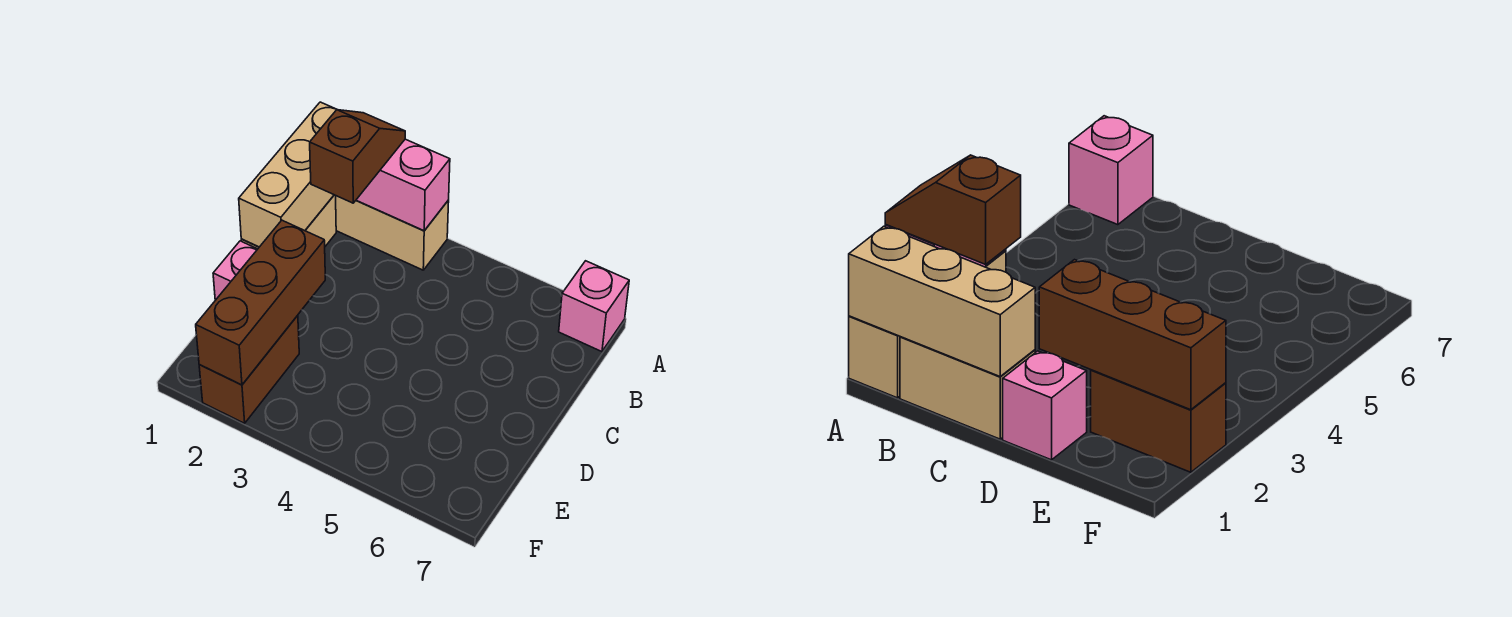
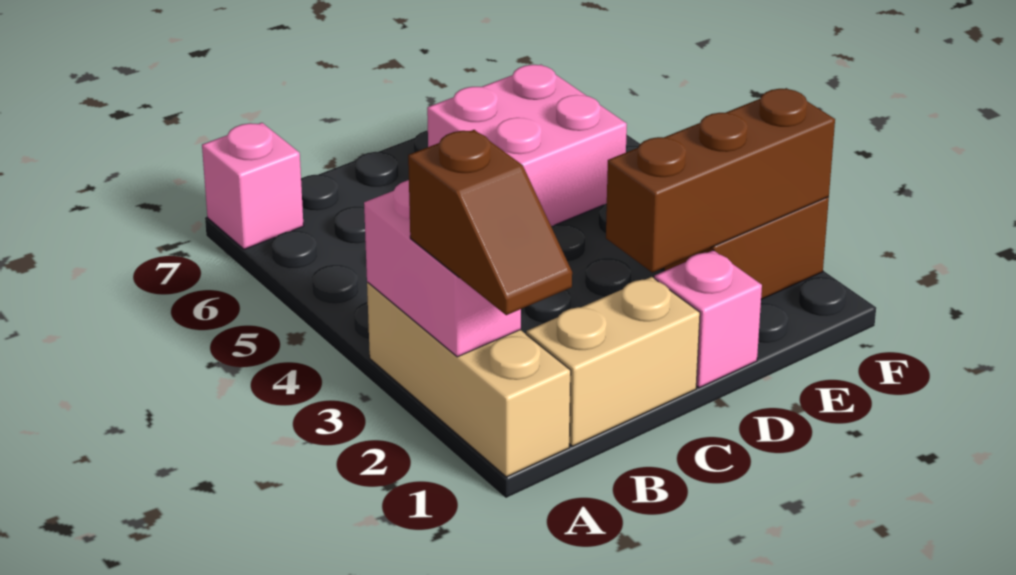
tan brick A1:C1 level 2 -> none
brown slope A2:B2 level 3 top B -> brown slope A1:A2 level 3 top 2
none -> pink brick D5:E6 level 1

